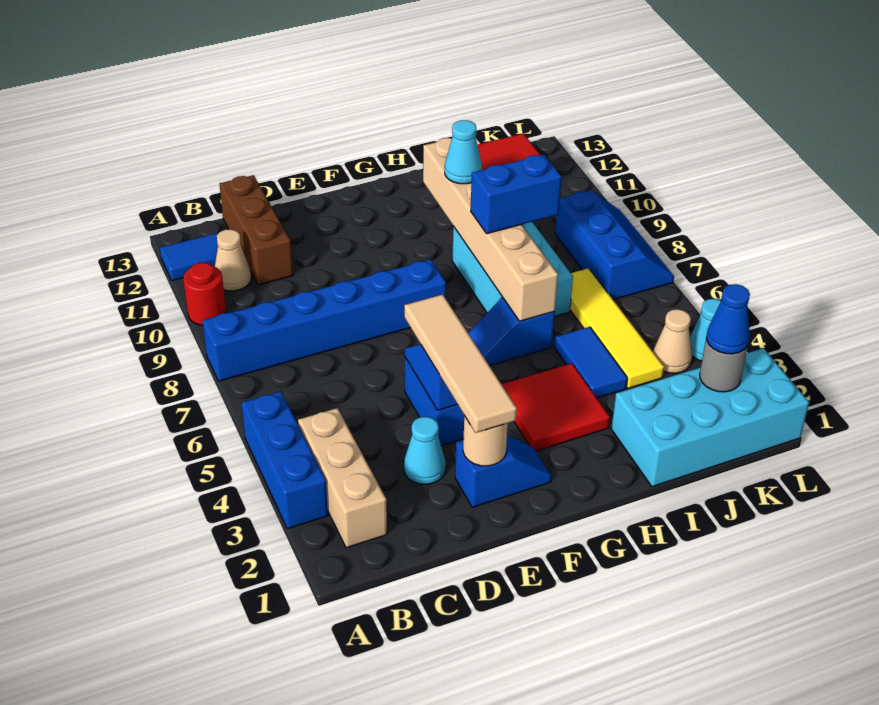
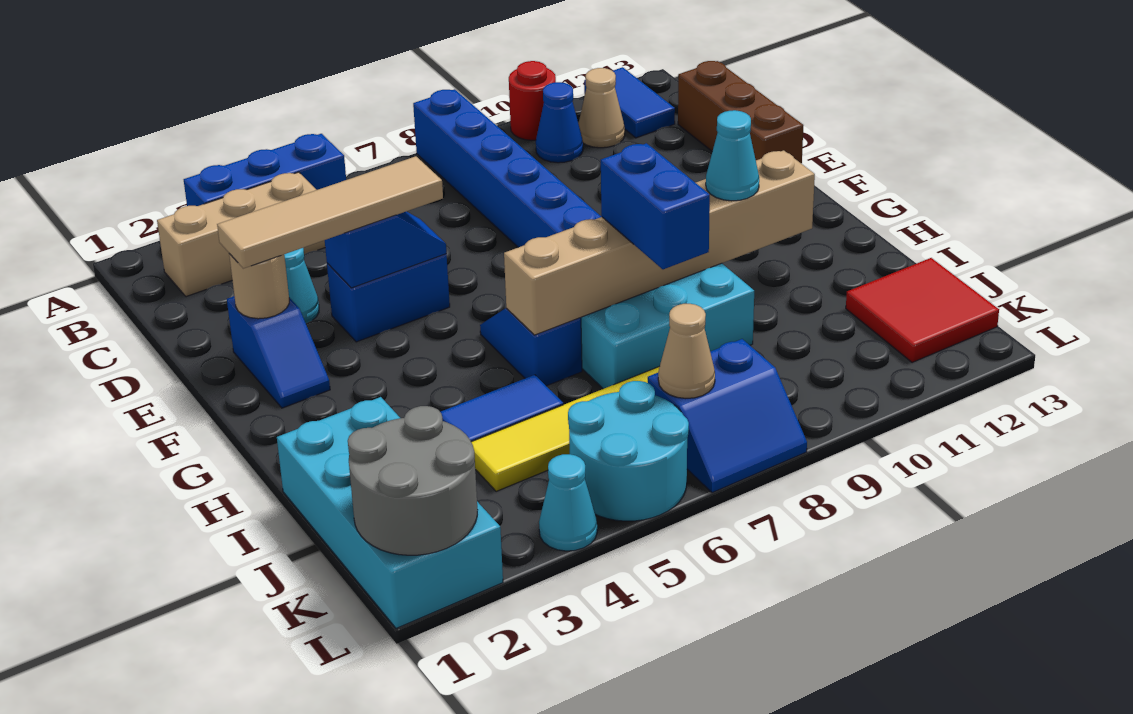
brown brick C11:C13 level 1 -> brown brick C13:E13 level 1
red tile G3:H4 level 1 -> none
grey round brick K2 level 2 -> grey round brick K1:L2 level 2
blue cone K2 level 3 -> blue cone B10 level 1
tan cone K4 level 1 -> tan cone K7 level 2
none -> cyan round brick K5:L6 level 1
blue slope K7:L9 level 1 top K -> blue slope K7:L8 level 1 top K

